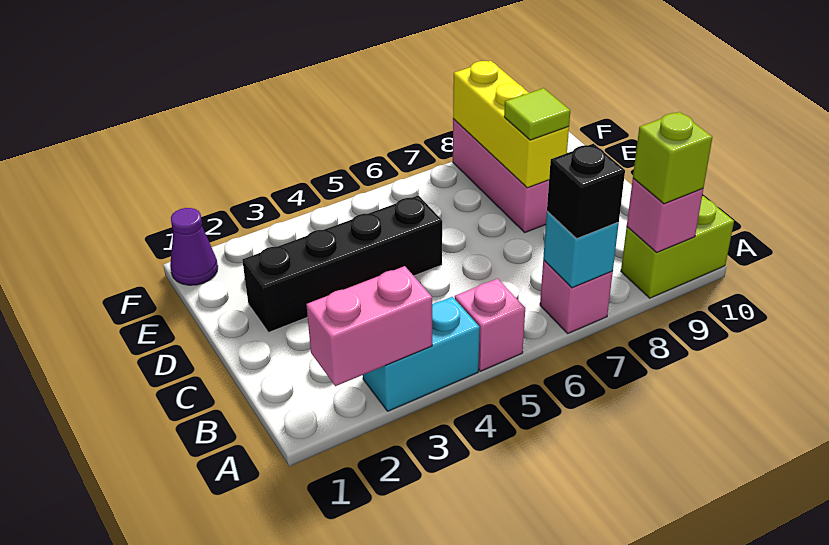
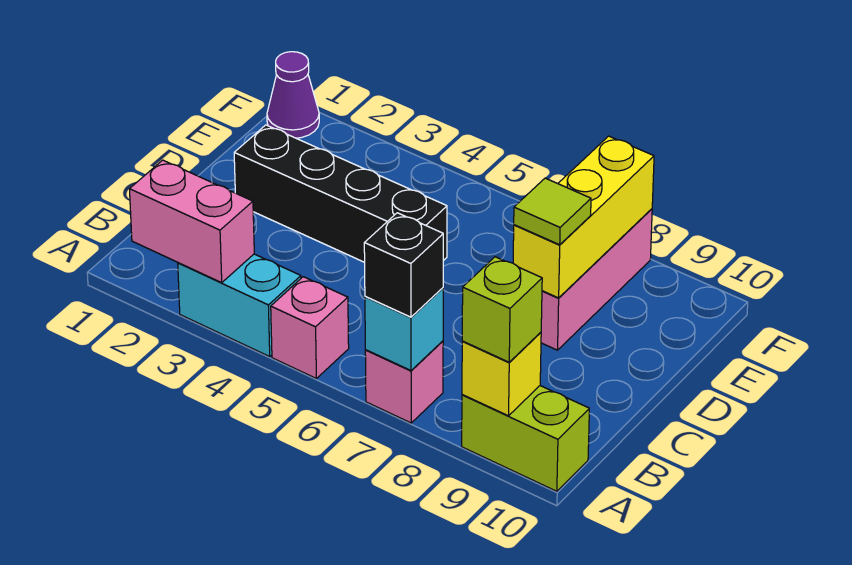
pink brick A9 level 2 -> yellow brick A9 level 2

